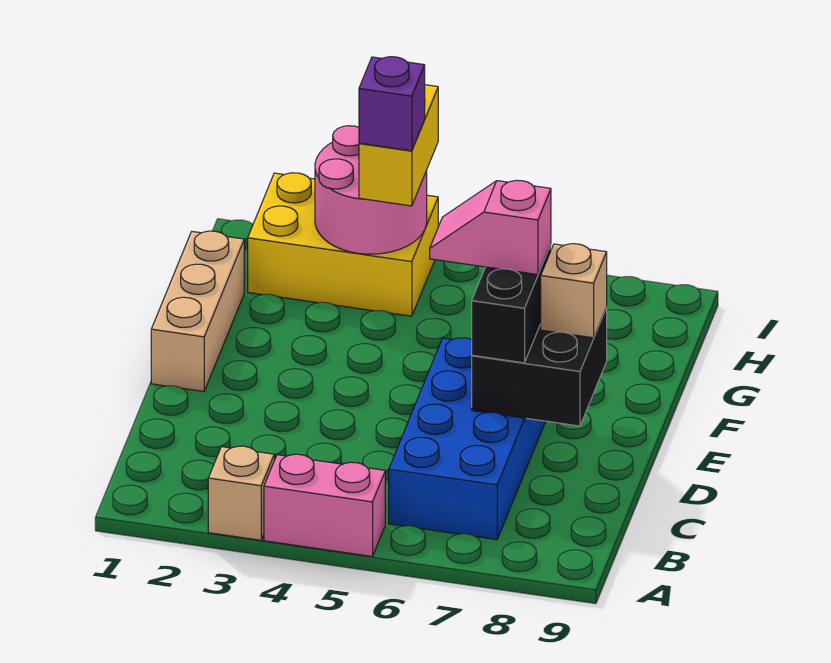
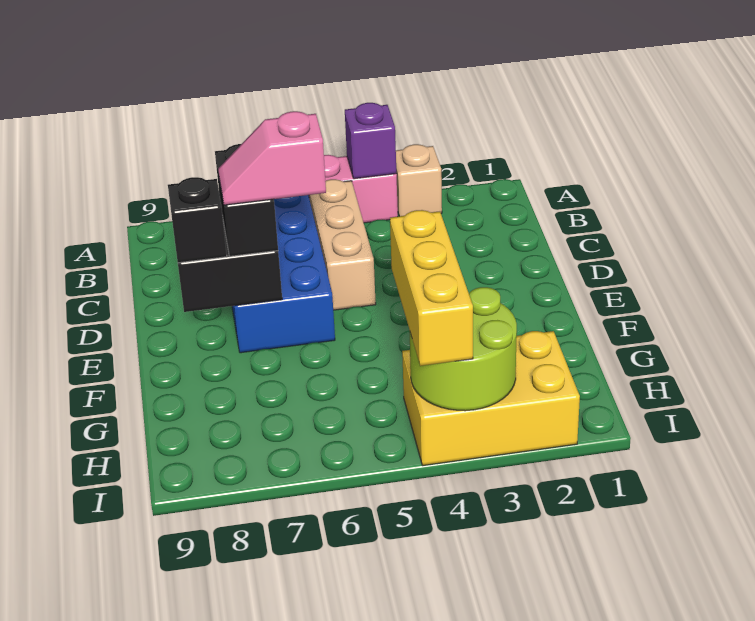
tan brick E1:G1 level 1 -> tan brick B5:D5 level 1
pink slope E6:E7 level 4 top 7 -> pink slope E6:E7 level 4 top 6
tan brick E8 level 3 -> black brick E8 level 3
pink round brick H3:I4 level 2 -> lime round brick H3:I4 level 2
yellow brick H4:I4 level 3 -> yellow brick G4:I4 level 3
purple brick H4 level 4 -> purple brick A4 level 2

